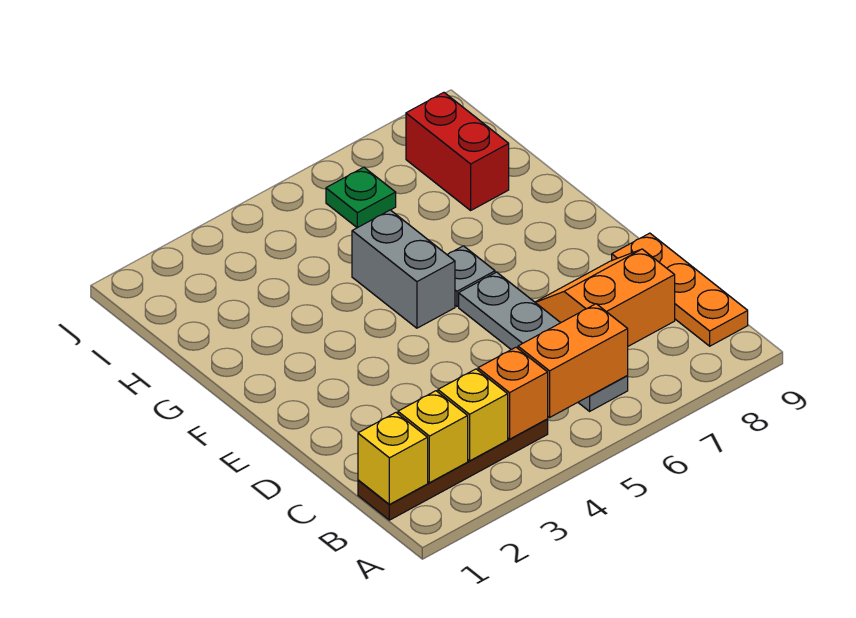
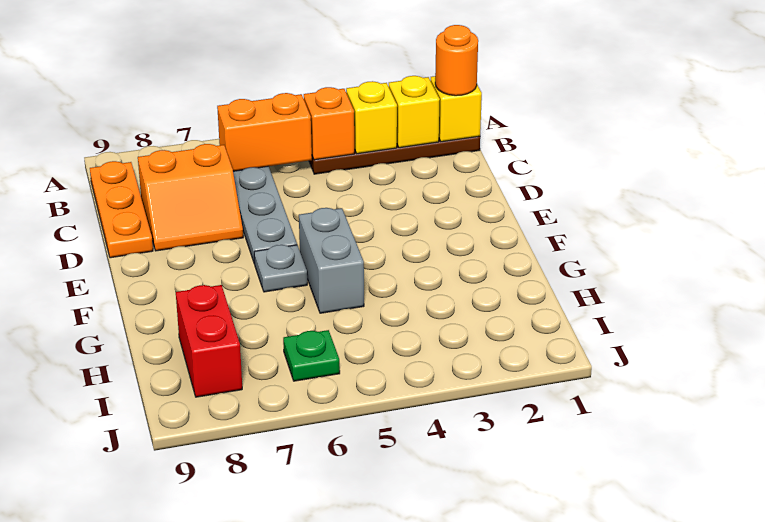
none -> orange round brick B1 level 3

